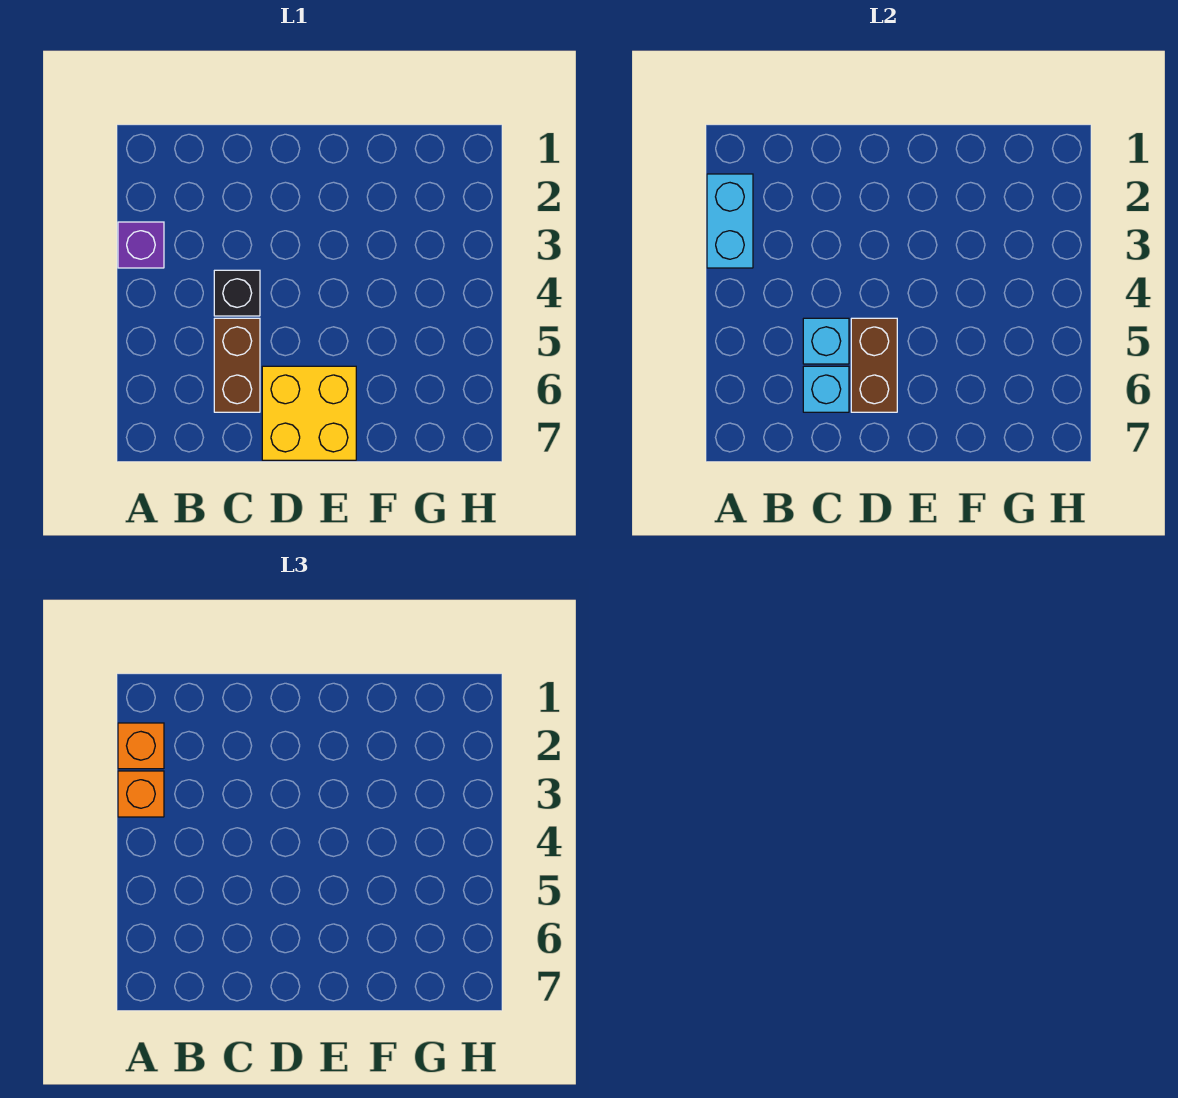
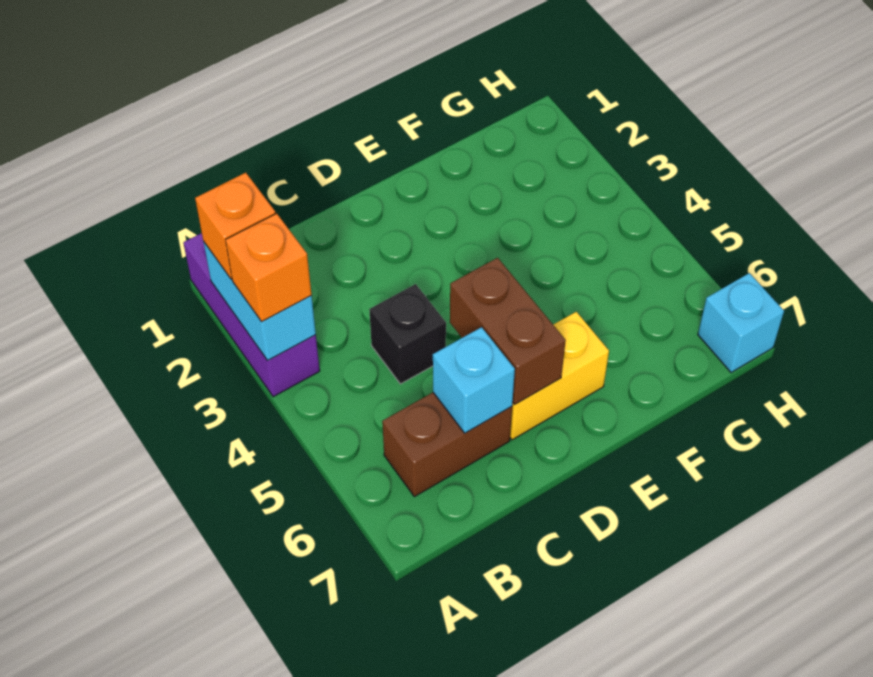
purple brick A3 level 1 -> purple brick A1:A3 level 1
brown brick C5:C6 level 1 -> brown brick B6:C6 level 1
cyan brick C5 level 2 -> cyan brick H7 level 1
yellow brick D6:E7 level 1 -> yellow brick D6:E6 level 1

